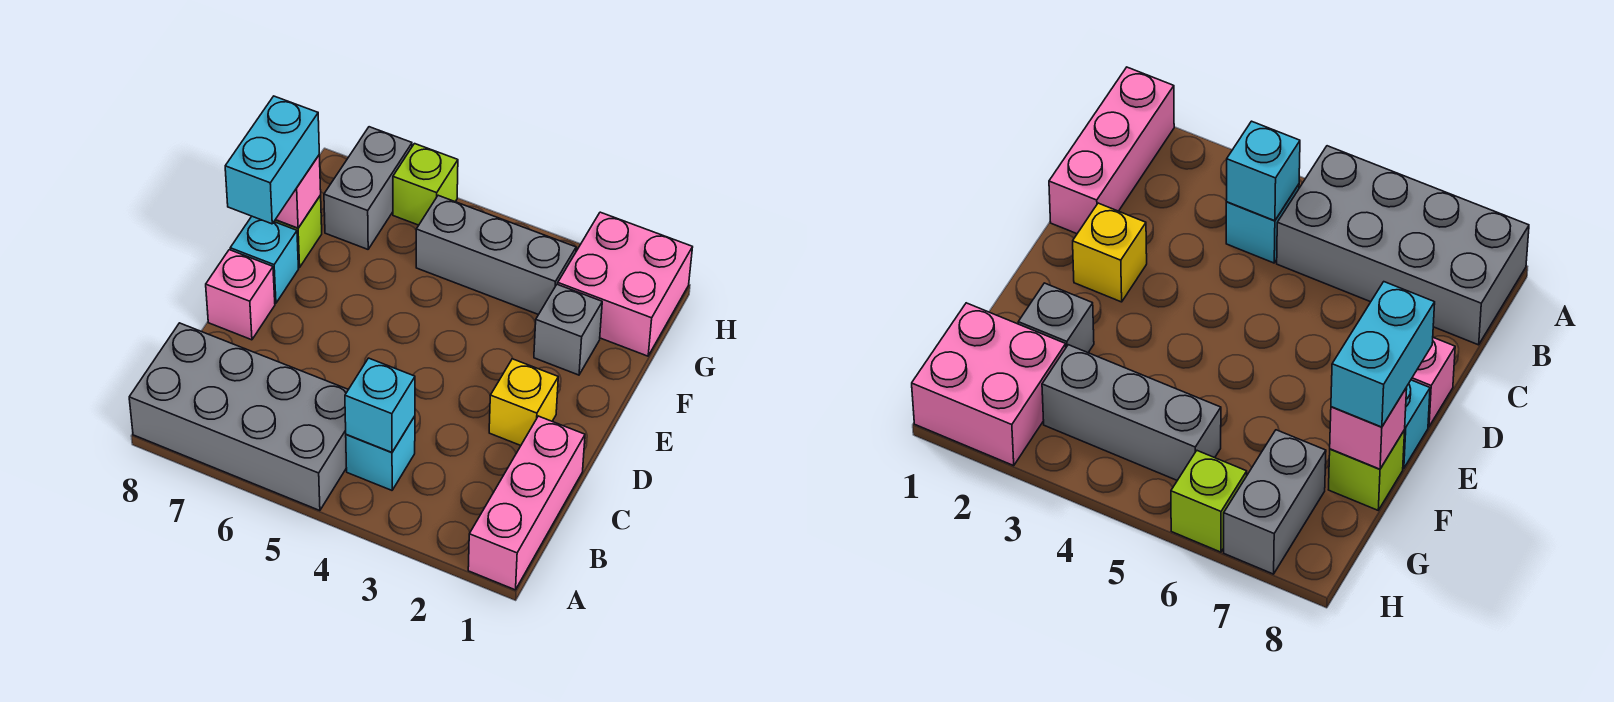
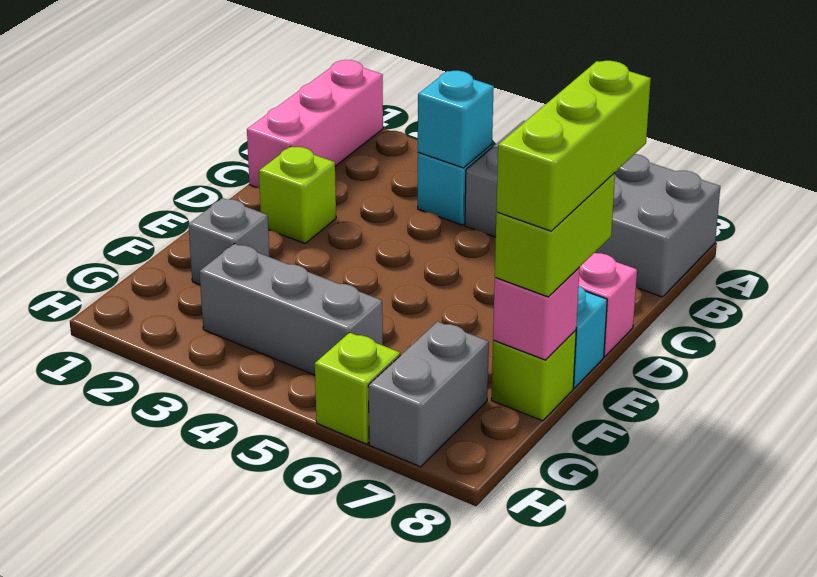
yellow brick D2 level 1 -> lime brick D2 level 1
none -> lime brick D8:F8 level 4
cyan brick E8:F8 level 3 -> lime brick E8:F8 level 3
pink brick G1:H2 level 1 -> none

